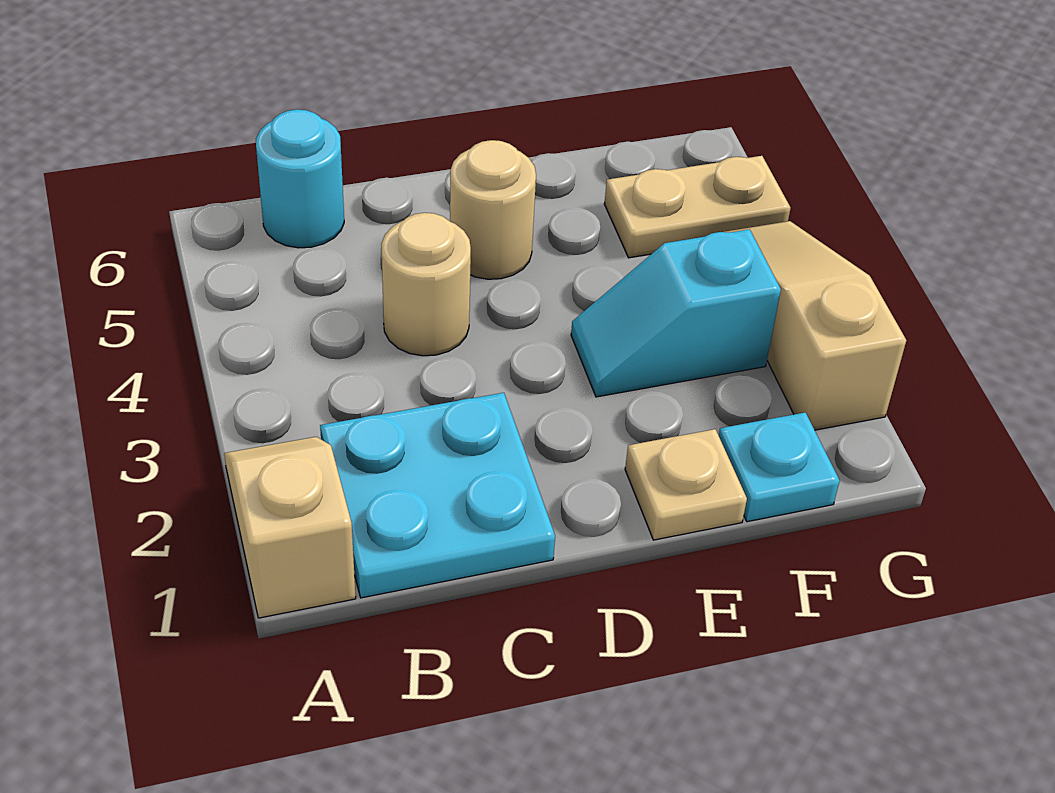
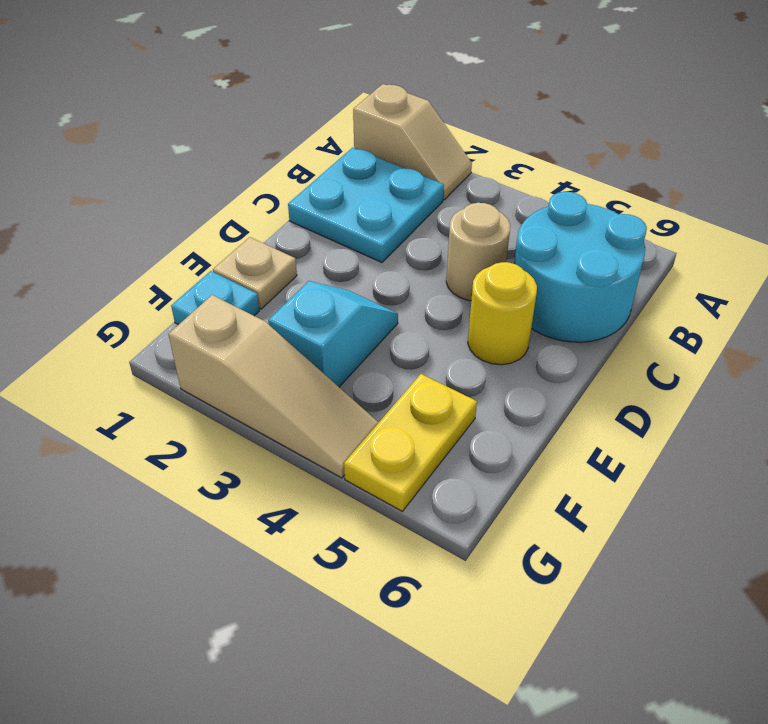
cyan round brick B6 level 1 -> cyan round brick B5:C6 level 1
tan round brick D5 level 1 -> yellow round brick D5 level 1
tan plate F5:G5 level 1 -> yellow plate F5:G5 level 1

